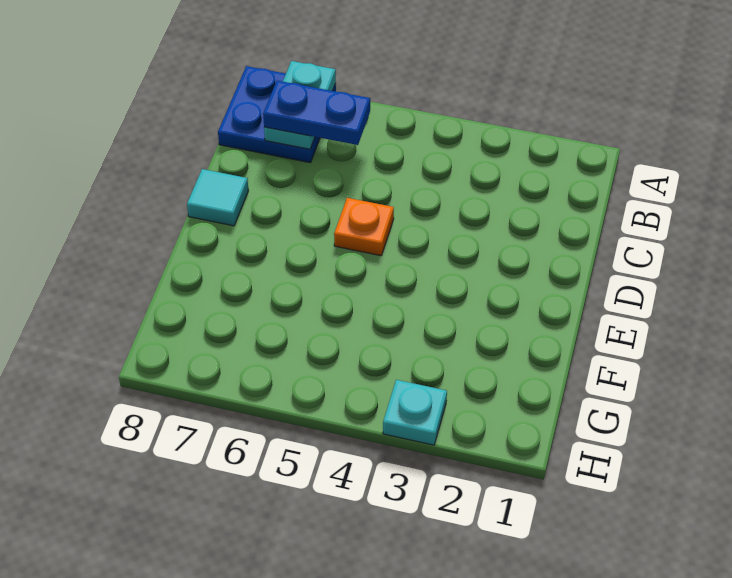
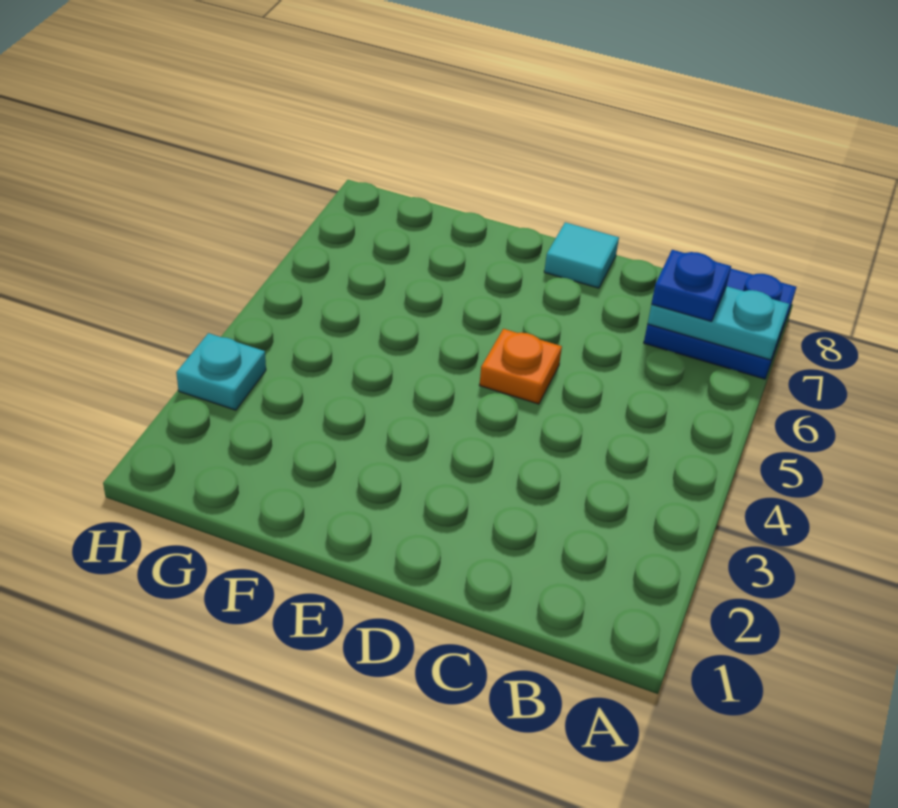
blue plate B6:B7 level 3 -> blue plate B7 level 3

